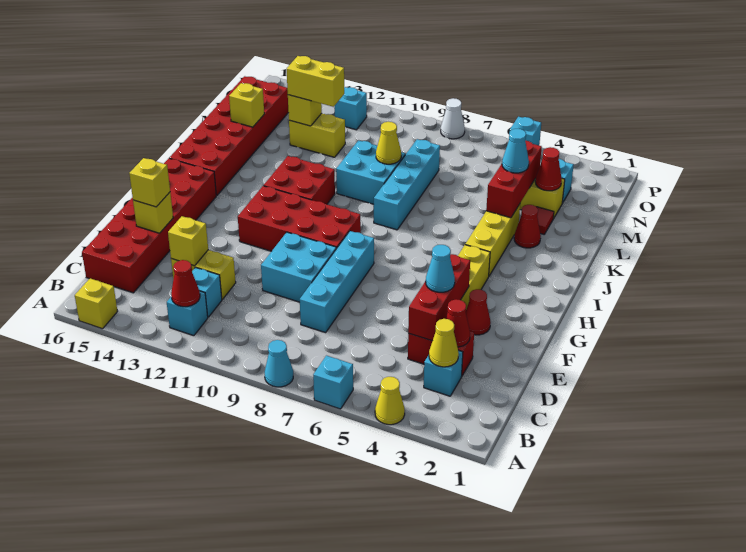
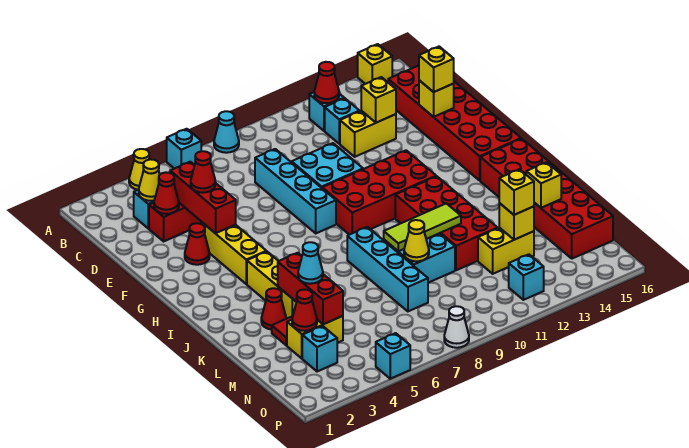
cyan cone E4 level 3 -> red cone E4 level 3
red brick I11:J12 level 1 -> red brick I11:L12 level 1
none -> lime tile K9:K11 level 2
yellow brick M12:M13 level 3 -> yellow brick M13 level 3

